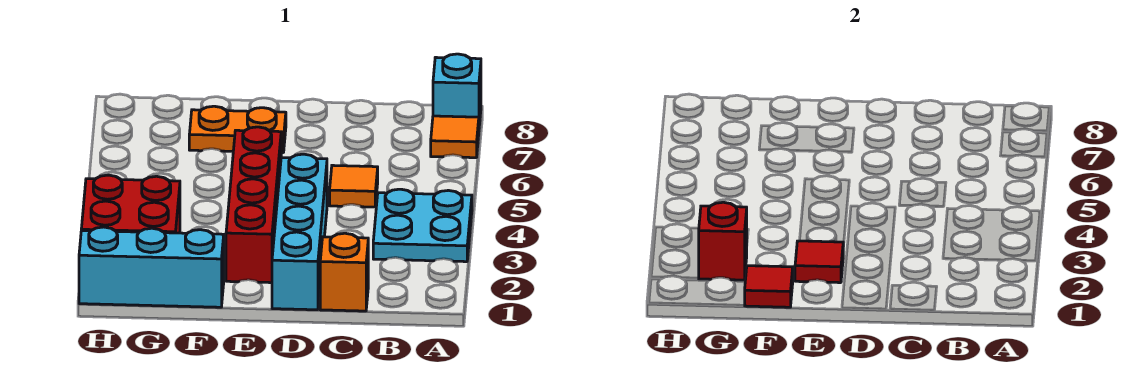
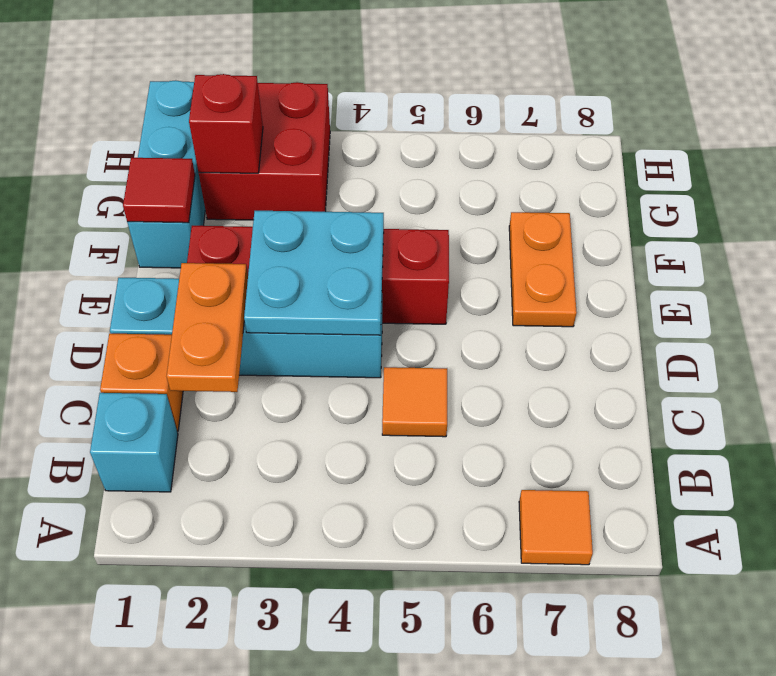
cyan plate A3:B4 level 1 -> cyan plate D3:E4 level 2
cyan brick A8 level 1 -> cyan brick B1 level 1
none -> orange plate C2:D2 level 2
red tile E2 level 2 -> none

